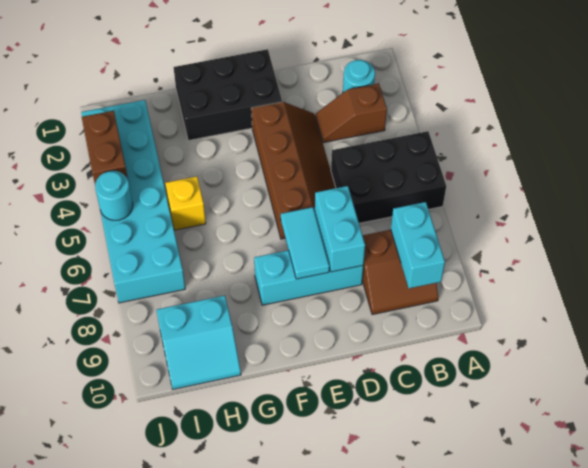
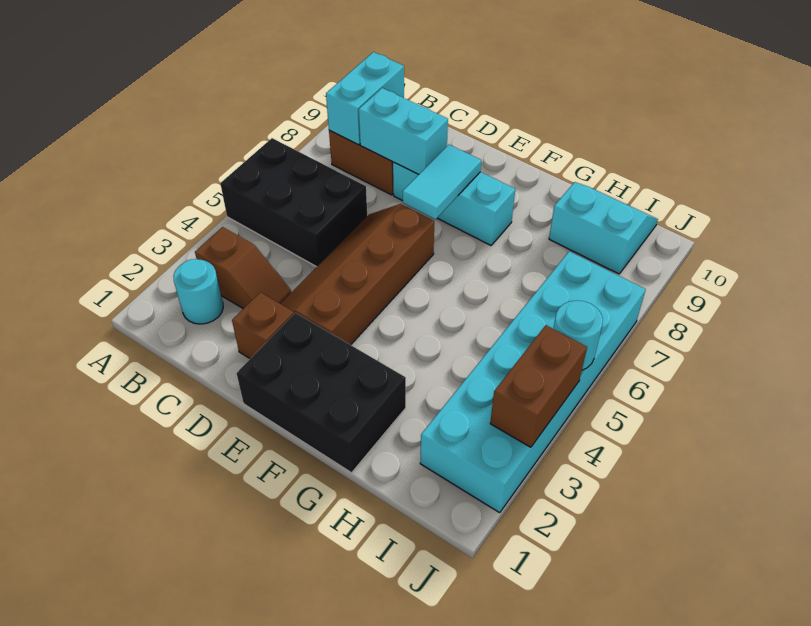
none -> brown brick D2 level 1
cyan brick D7:D8 level 2 -> cyan brick C8:D8 level 2
yellow brick H5 level 1 -> none

